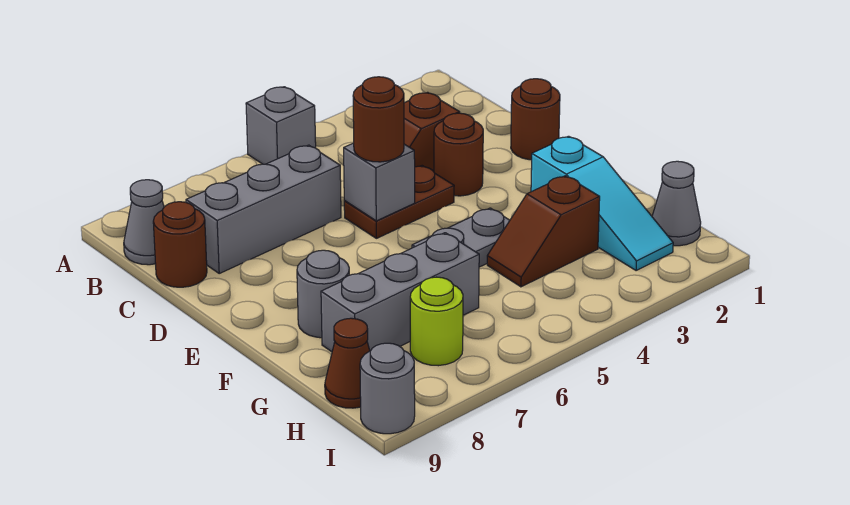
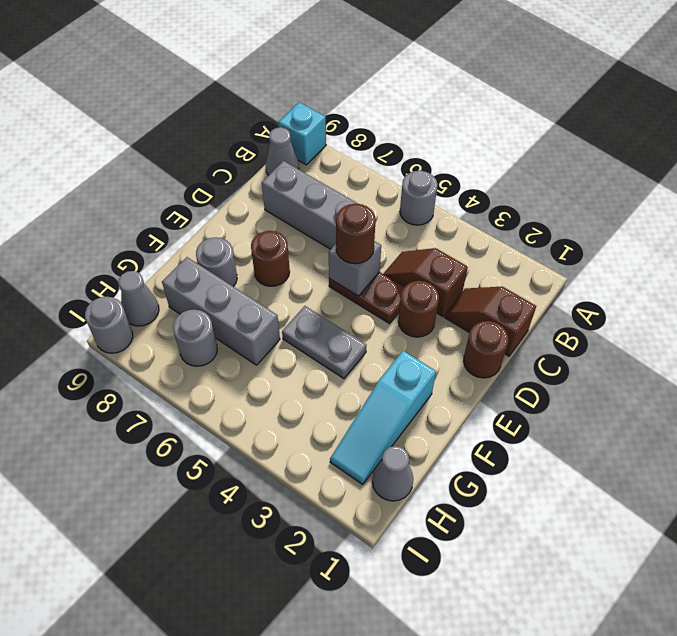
grey brick A5 level 1 -> grey round brick A5 level 1
none -> cyan brick A9 level 1
brown round brick C9 level 1 -> brown round brick E7 level 1
brown slope G3:G4 level 1 top 3 -> brown slope C1:C2 level 1 top 1
lime round brick H7 level 1 -> grey round brick H7 level 1
brown cone H9 level 1 -> grey cone H9 level 1

